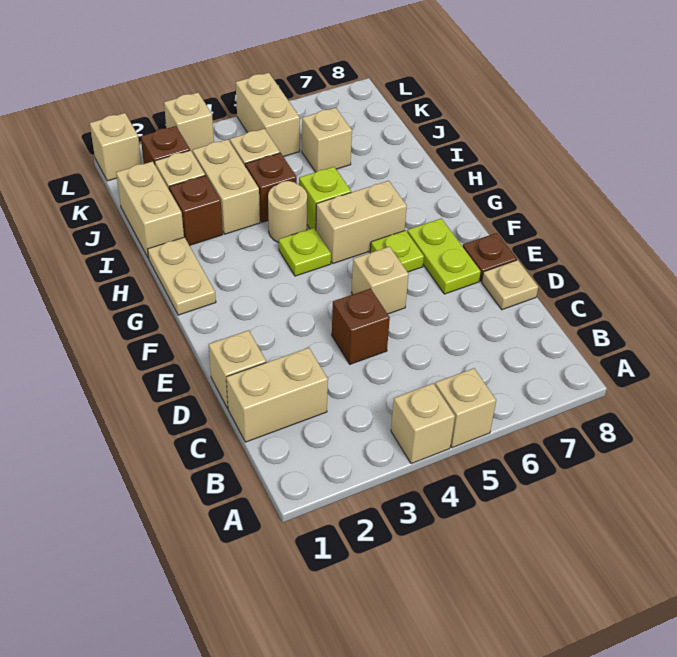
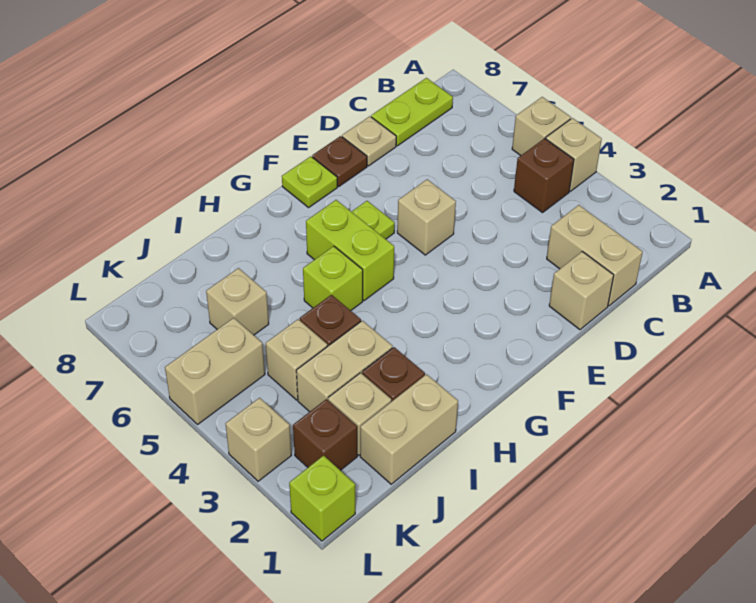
brown brick D4 level 1 -> brown brick B4 level 1
lime plate E7:F7 level 1 -> lime plate B8:C8 level 1
tan plate G1:H1 level 1 -> none
lime plate G4 level 1 -> lime plate F8 level 1
tan brick G5:G6 level 1 -> lime brick G5:G6 level 1
tan round brick H4 level 1 -> none
tan brick L1 level 1 -> lime brick L1 level 1

